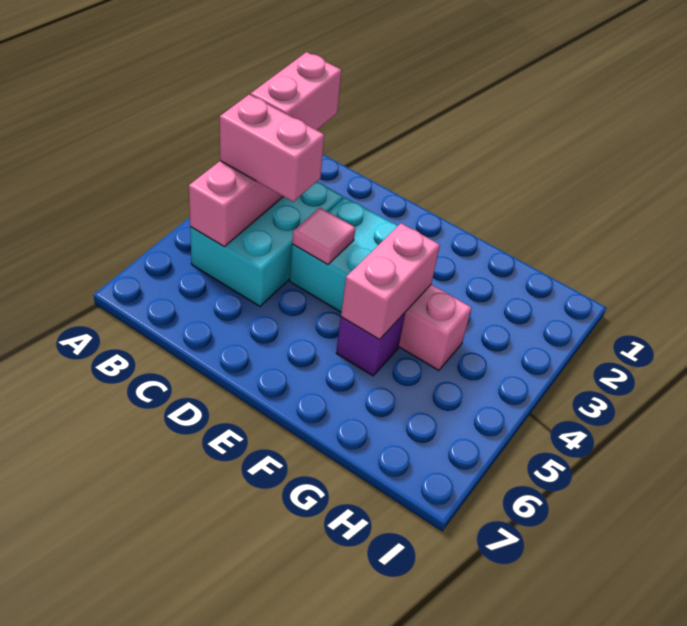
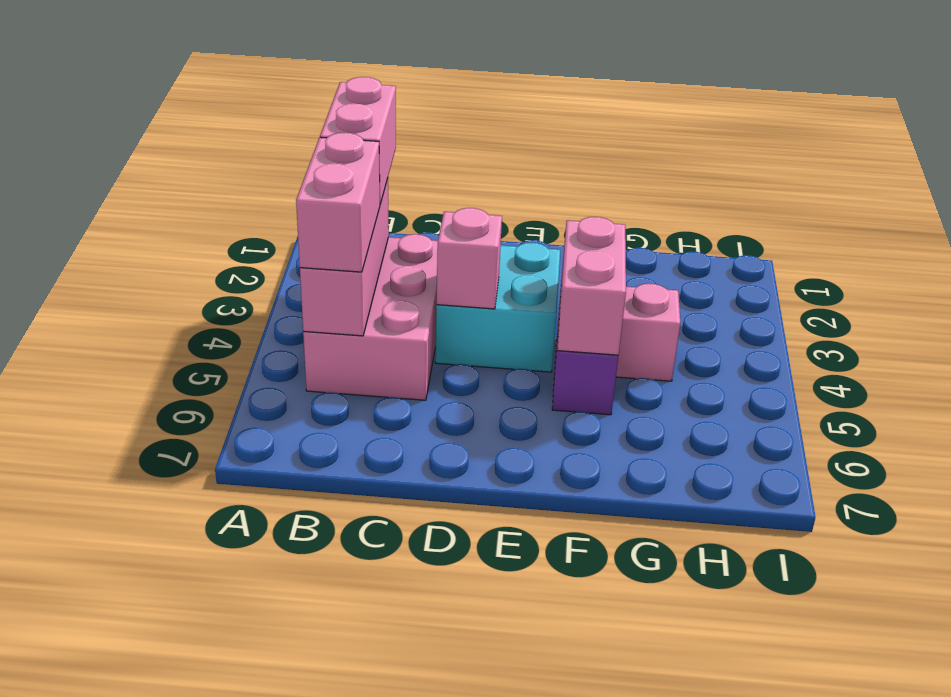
cyan brick B3:C5 level 1 -> pink brick B3:C5 level 1
pink brick B4:C4 level 3 -> pink brick B4:B5 level 3
pink tile D4 level 2 -> pink brick D4 level 2

